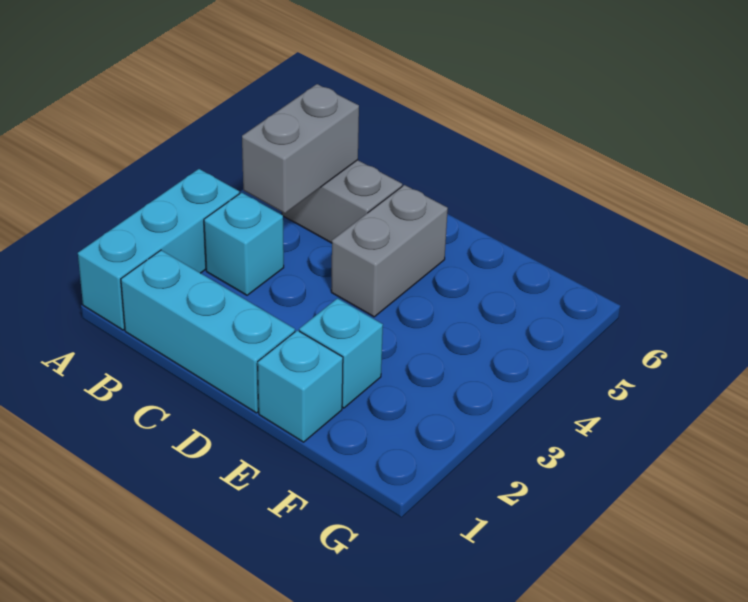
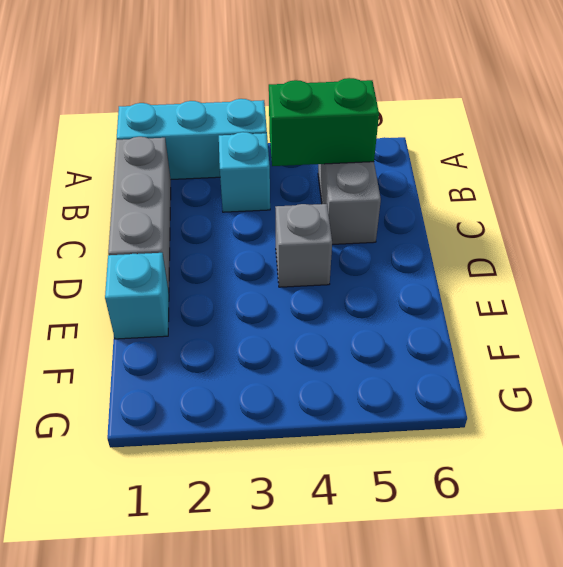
cyan brick B1:D1 level 1 -> grey brick B1:D1 level 1
grey brick B4:B5 level 2 -> green brick B4:B5 level 2
grey brick D4:D5 level 1 -> grey brick D4 level 1
cyan brick E2 level 1 -> none

